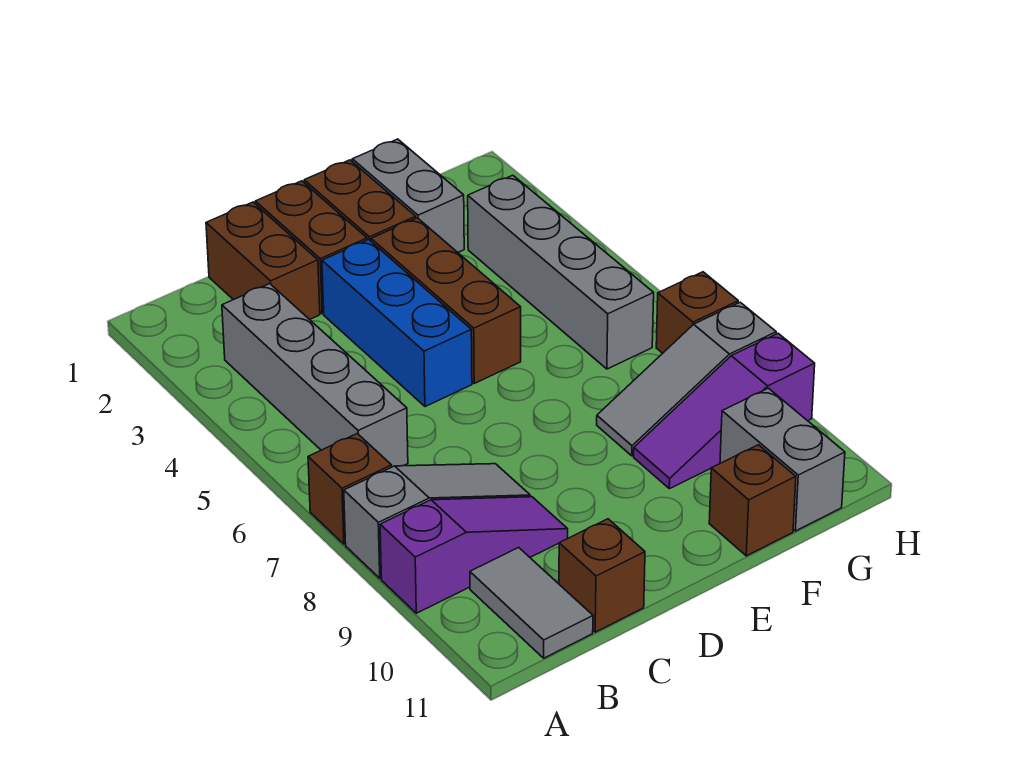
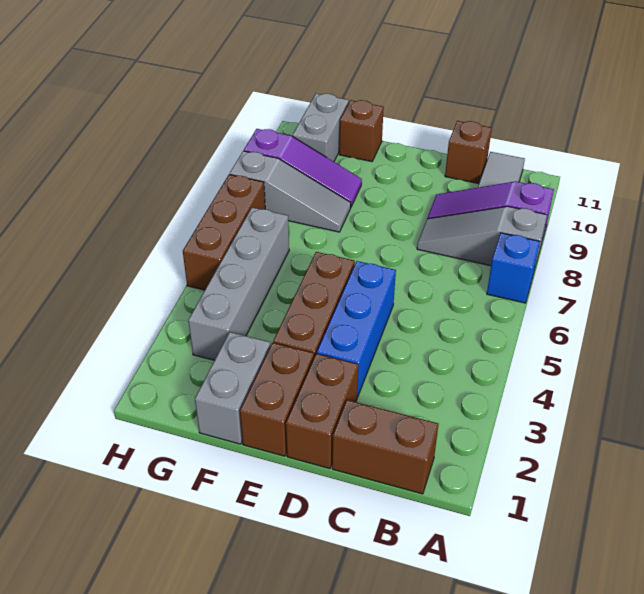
brown brick A7 level 1 -> blue brick A7 level 1
grey brick B3:B6 level 1 -> none
brown brick C1:C2 level 1 -> brown brick B1:C1 level 1
brown brick H7 level 1 -> brown brick H5:H7 level 1

